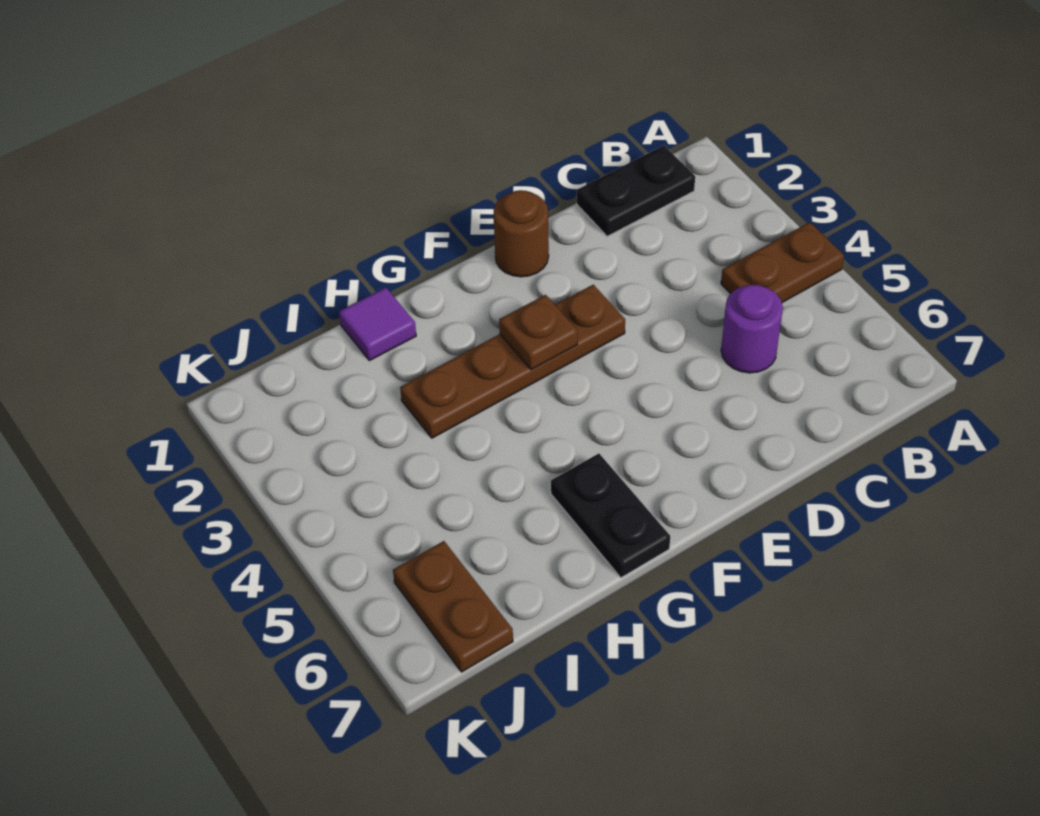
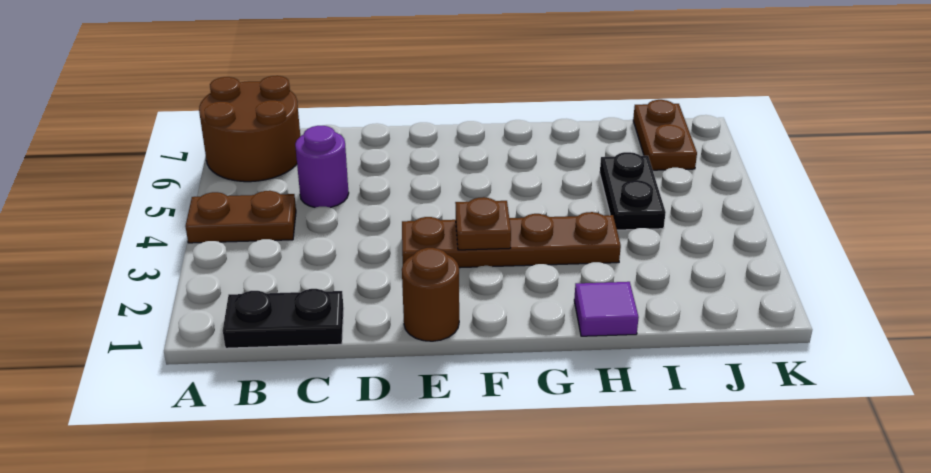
none -> brown round brick A6:B7 level 1
black plate G6:G7 level 1 -> black plate I4:I5 level 1

